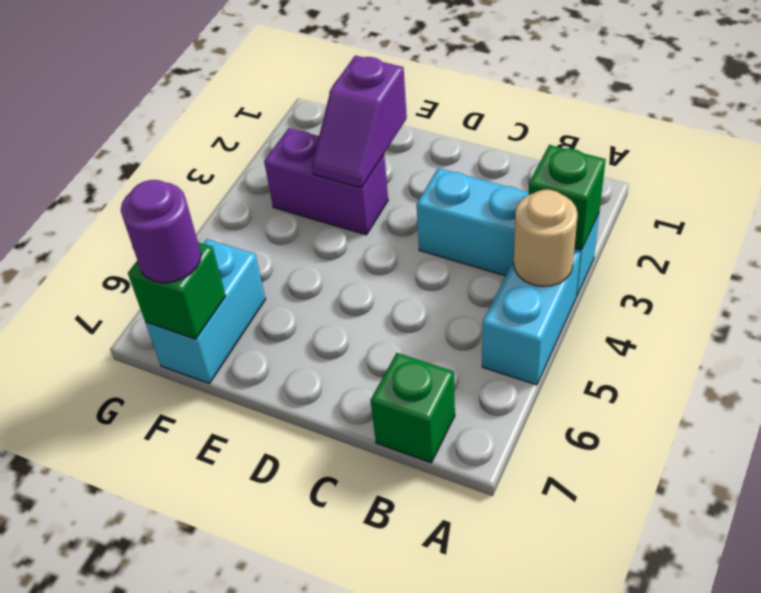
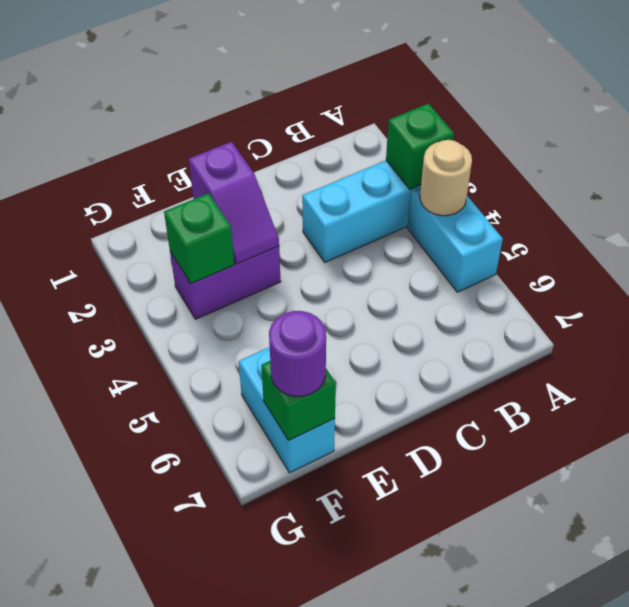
green brick B7 level 1 -> green brick F3 level 2

